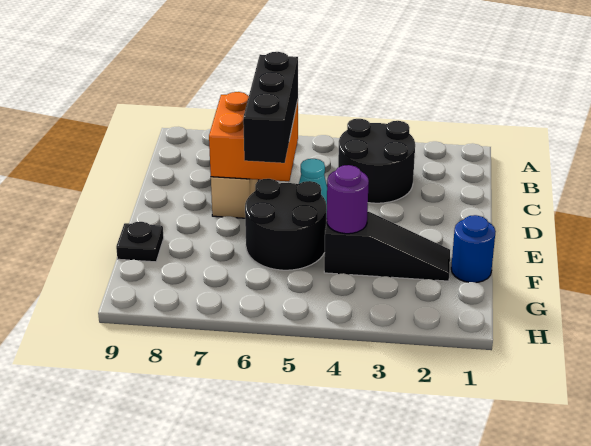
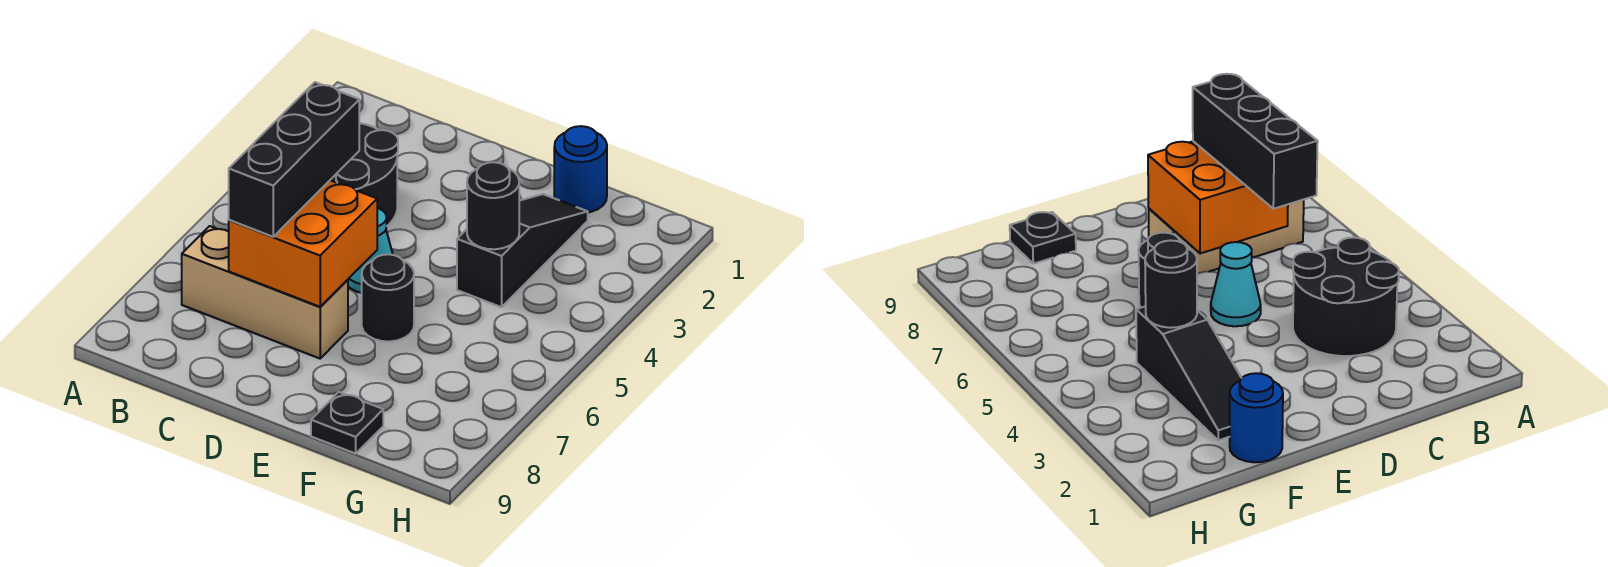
black brick C6:E6 level 3 -> black brick C5:C7 level 3
black round brick E5:F6 level 1 -> black round brick E6 level 1
purple round brick F4 level 2 -> black round brick F4 level 2

